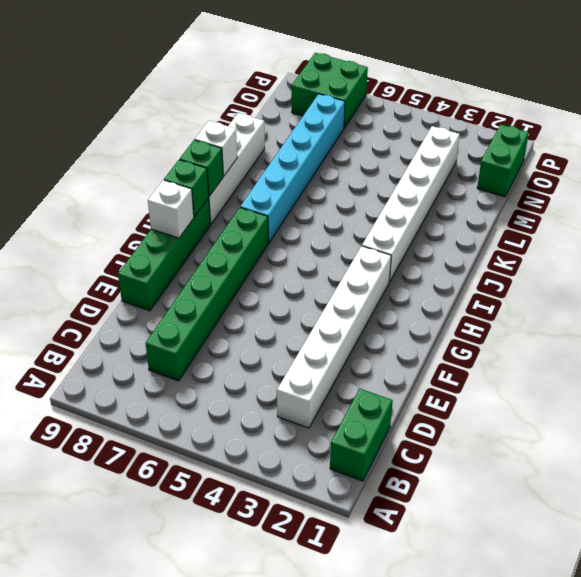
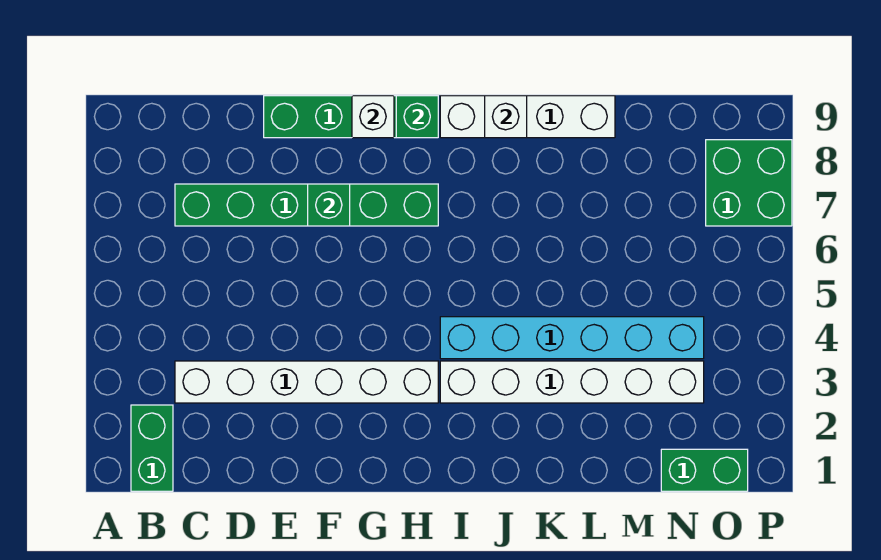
green brick B1:C1 level 1 -> green brick B1:B2 level 1
cyan brick I7:N7 level 1 -> cyan brick I4:N4 level 1
green brick I9 level 2 -> green brick F7 level 2

